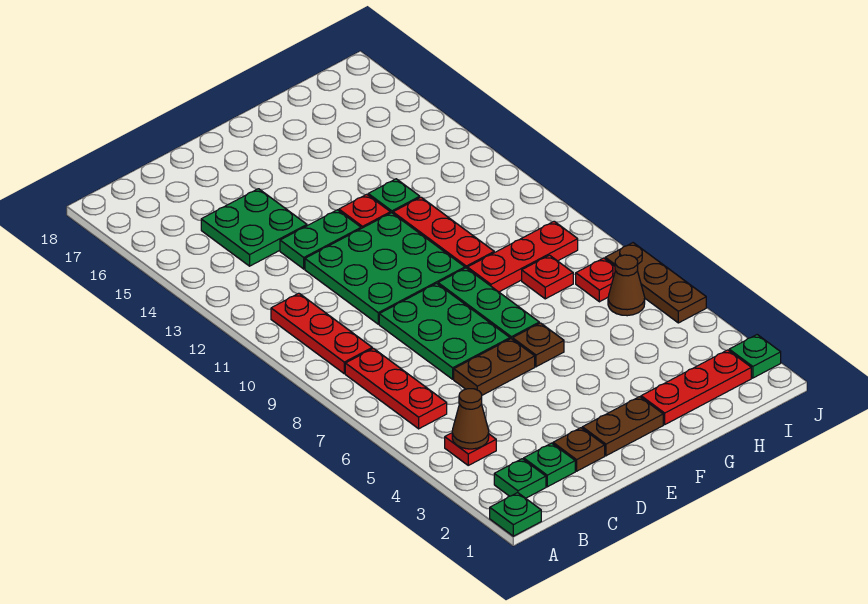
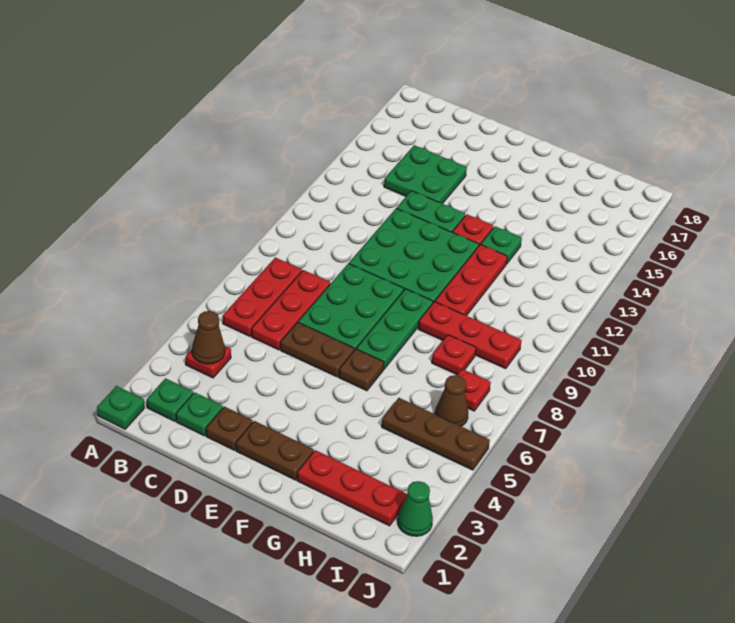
red plate B9:B11 level 1 -> red plate C6:C8 level 1
green plate J2 level 1 -> green cone J2 level 1
brown plate J5:J7 level 1 -> brown plate H5:J5 level 1

